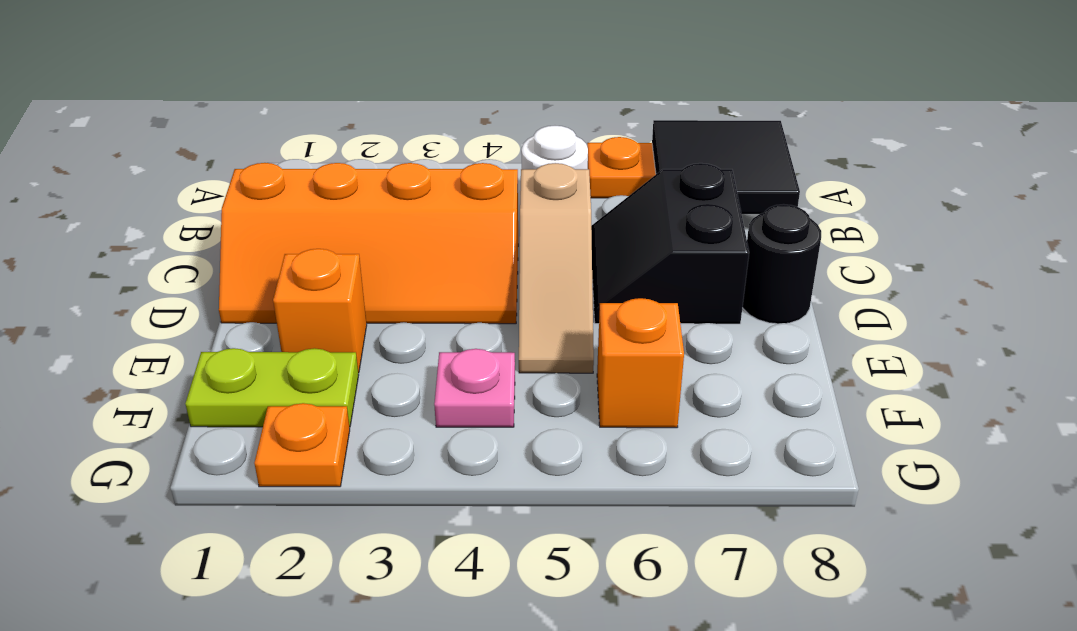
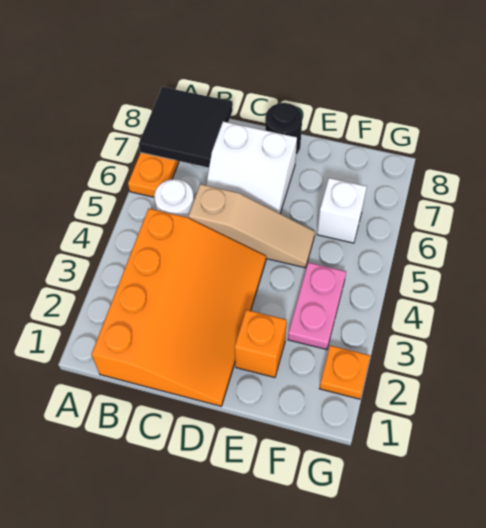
orange slope C1:D4 level 1 top C -> orange slope B1:D4 level 1 top B
black slope C6:D7 level 1 top 7 -> white slope C6:D7 level 1 top 7
lime plate F1:F2 level 1 -> none
pink plate F4 level 1 -> pink plate F3:F4 level 1
orange brick F6 level 1 -> white brick F6 level 1

